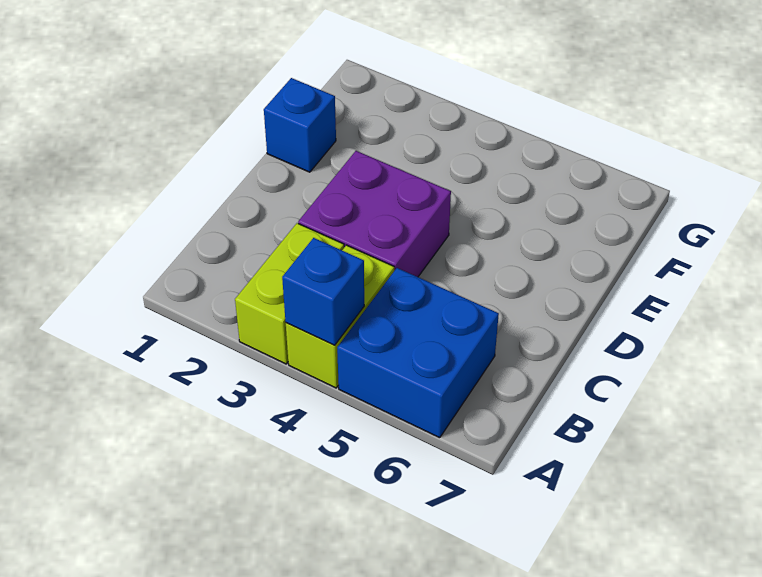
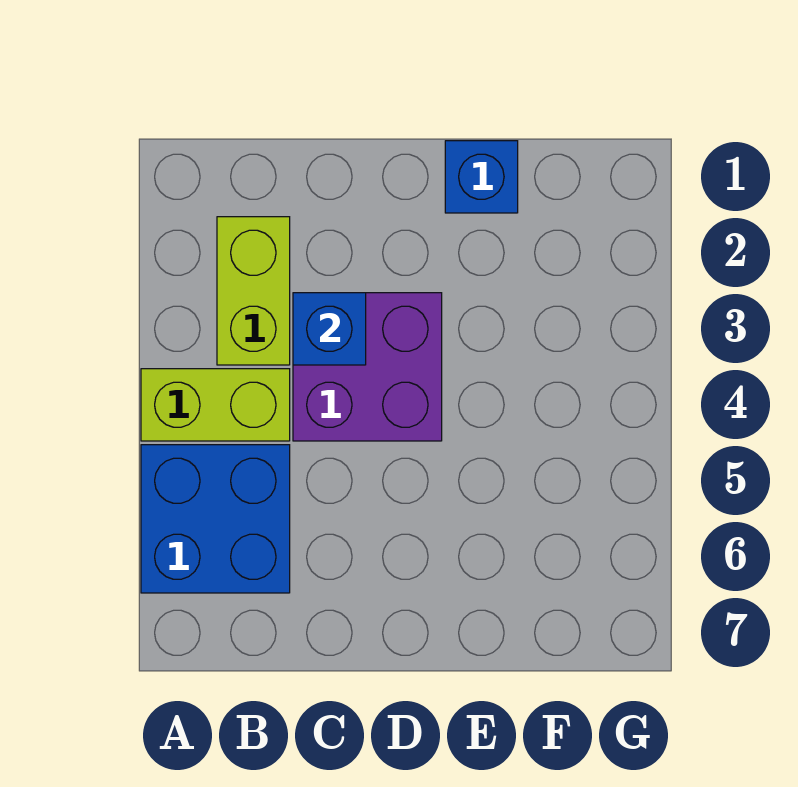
lime brick A3:B3 level 1 -> lime brick B2:B3 level 1
blue brick A4 level 2 -> blue brick C3 level 2

